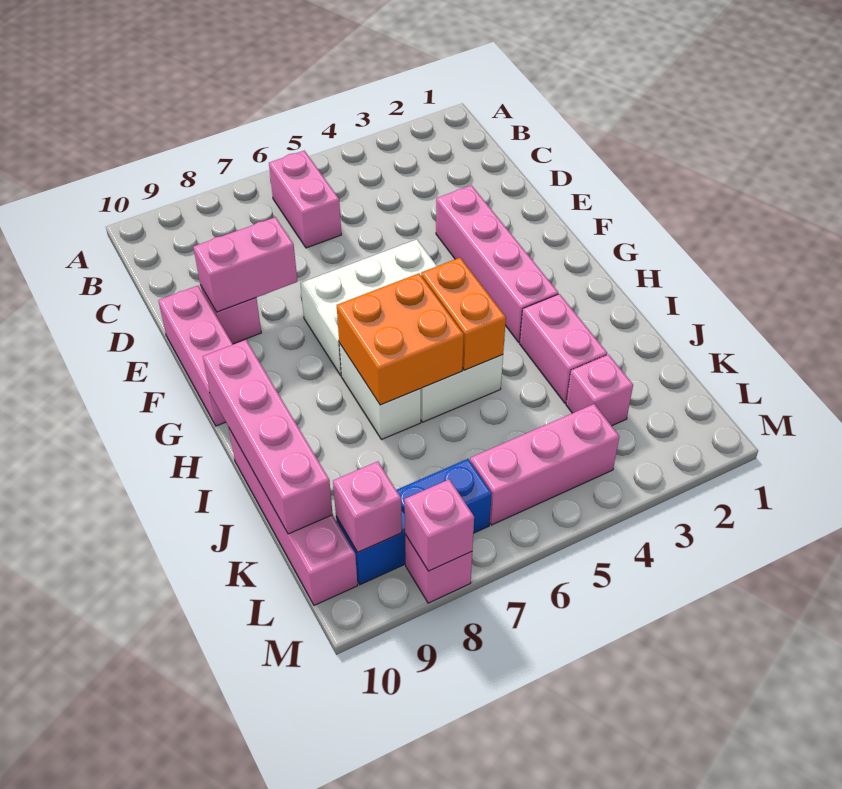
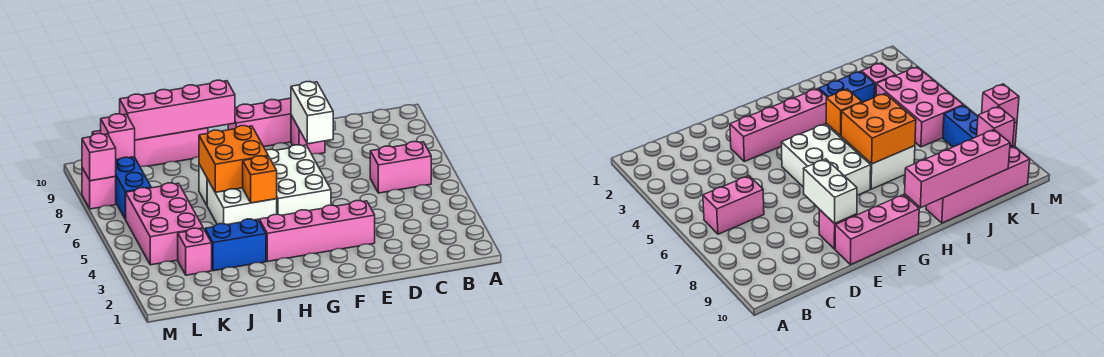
pink brick E8:E9 level 2 -> white brick E8:E9 level 2
orange brick H5:I5 level 2 -> orange brick H5 level 2
pink brick I3:J3 level 1 -> blue brick I3:J3 level 1
pink brick L4:L6 level 1 -> pink brick K4:L6 level 1

